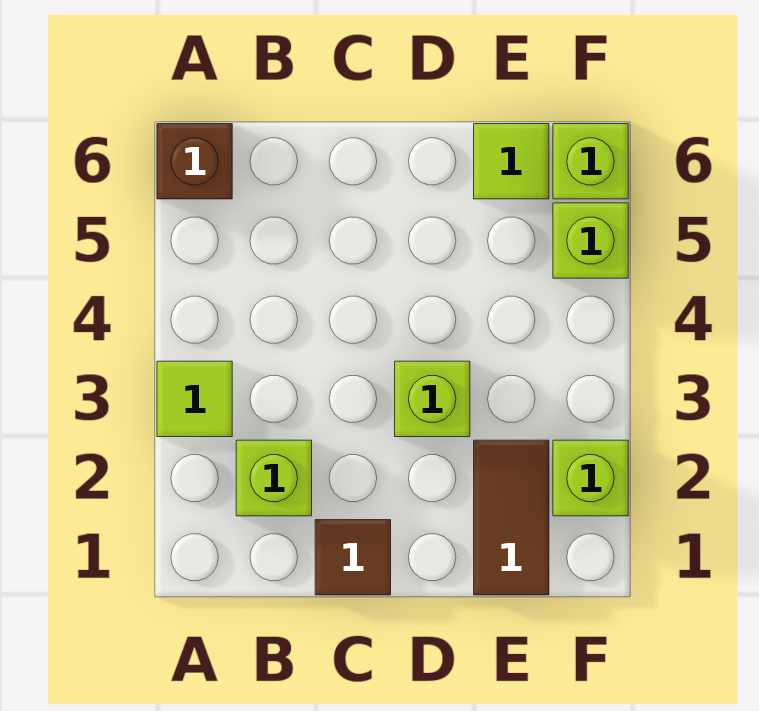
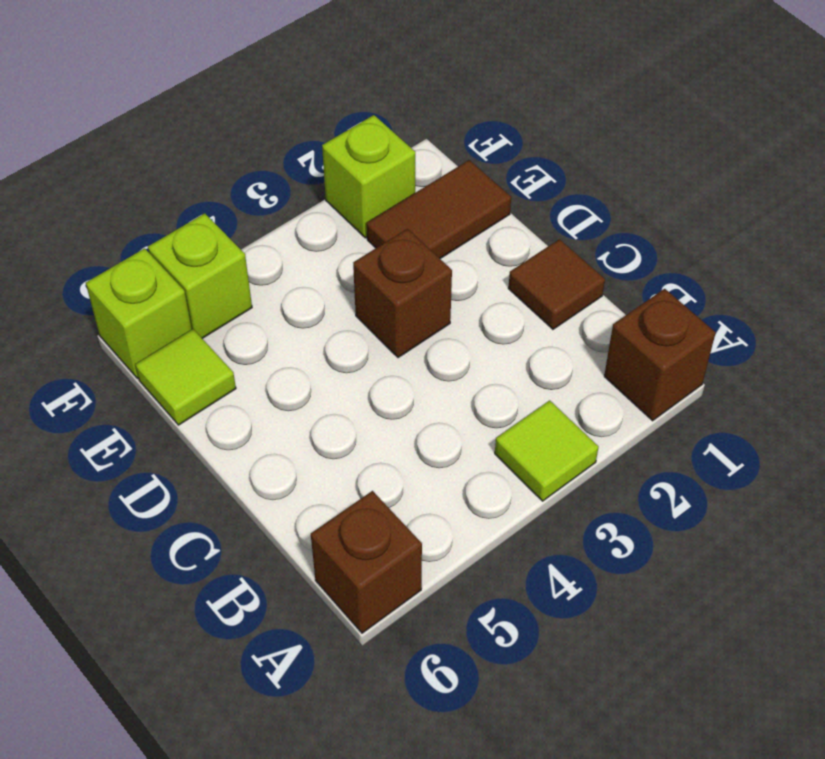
none -> brown brick A1 level 1
lime brick B2 level 1 -> none
lime brick D3 level 1 -> brown brick D3 level 1

